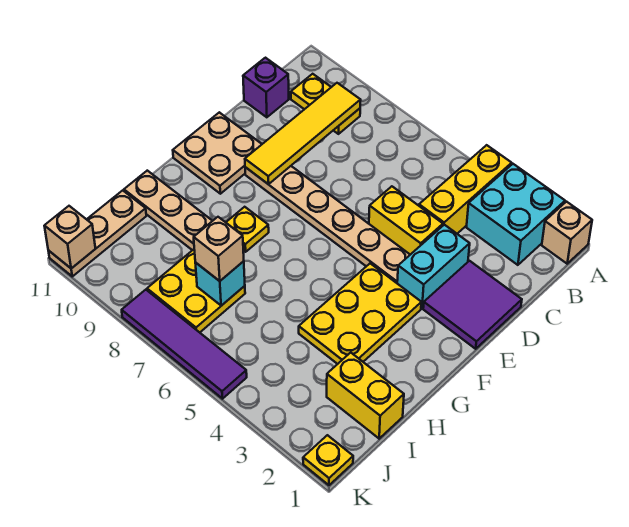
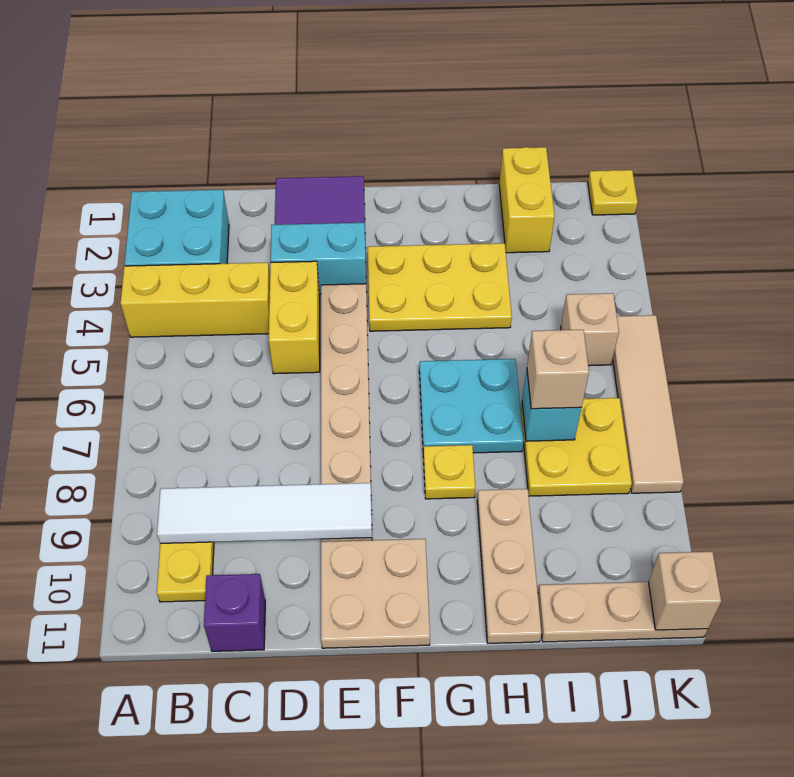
tan brick A1 level 1 -> tan brick J5 level 1
yellow tile B9:E9 level 2 -> white tile B9:E9 level 2
none -> cyan plate G6:H7 level 1
purple tile K5:K8 level 1 -> tan tile K5:K8 level 1

